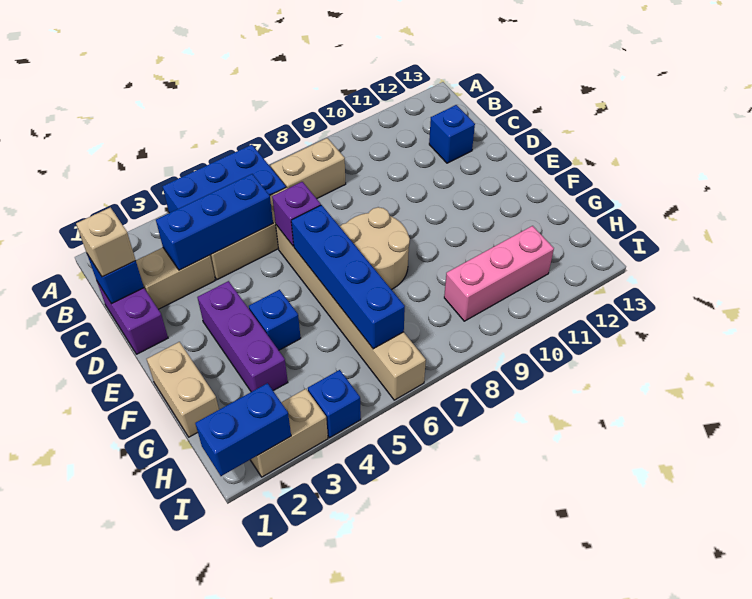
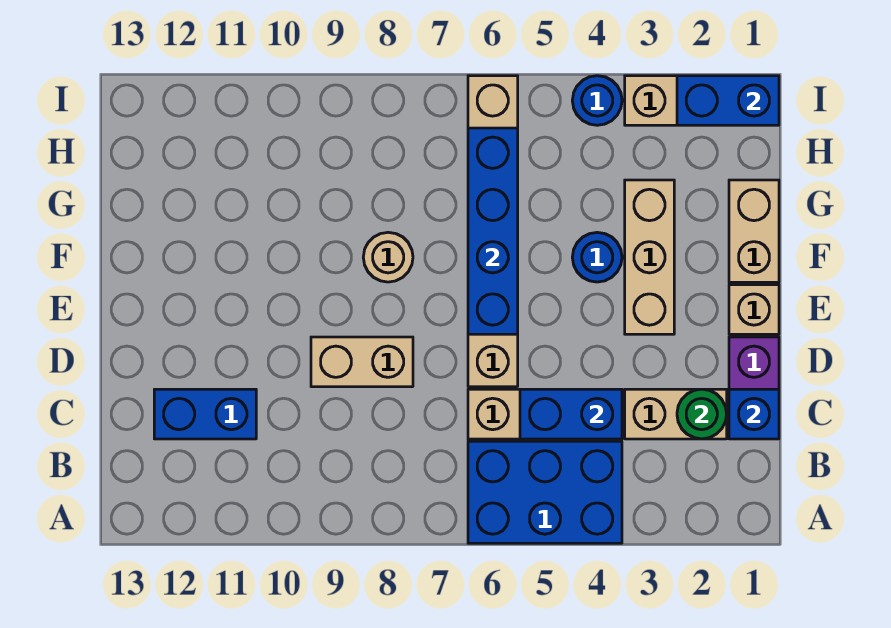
tan brick B7:B8 level 1 -> tan brick D8:D9 level 1
tan brick C1 level 3 -> tan brick E1 level 1
none -> green round brick C2 level 2
blue brick C3:C5 level 2 -> blue brick C4:C5 level 2
blue brick C12 level 1 -> blue brick C11:C12 level 1
purple brick D6 level 2 -> none
purple brick E3:G3 level 1 -> tan brick E3:G3 level 1
tan round brick E7:F8 level 1 -> tan round brick F8 level 1
blue brick F4 level 1 -> blue round brick F4 level 1
pink brick H9:H11 level 1 -> none
blue brick I4 level 1 -> blue round brick I4 level 1

